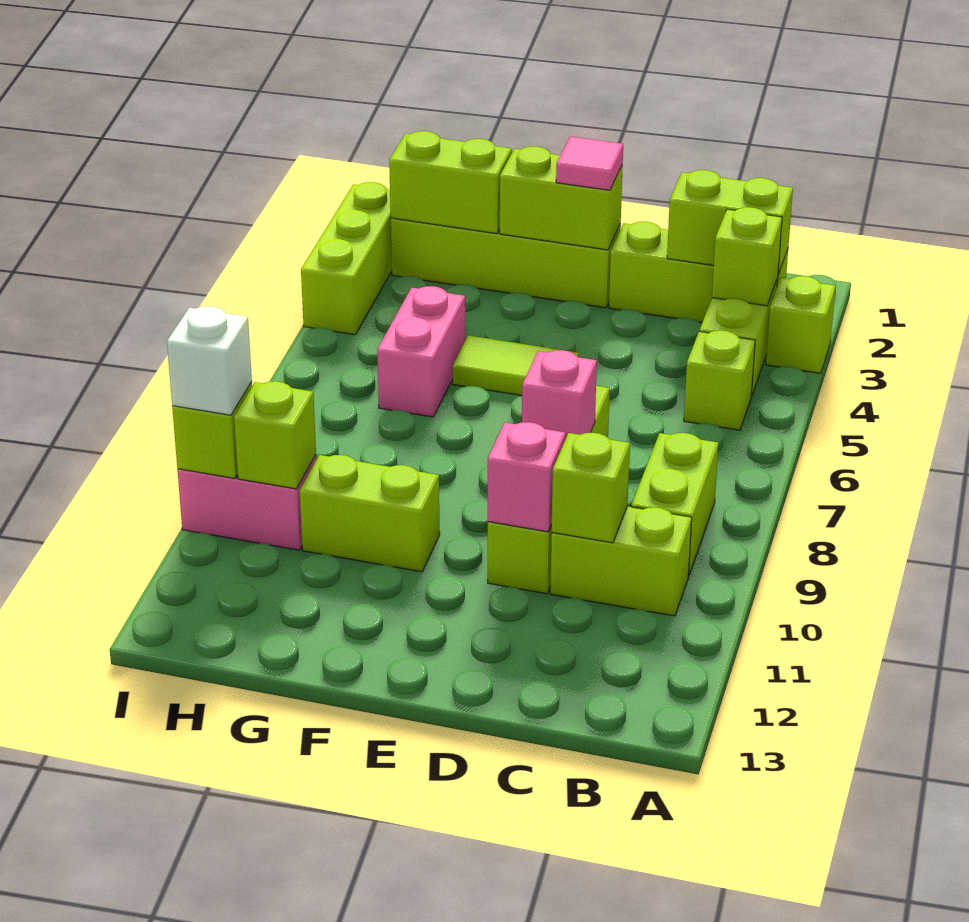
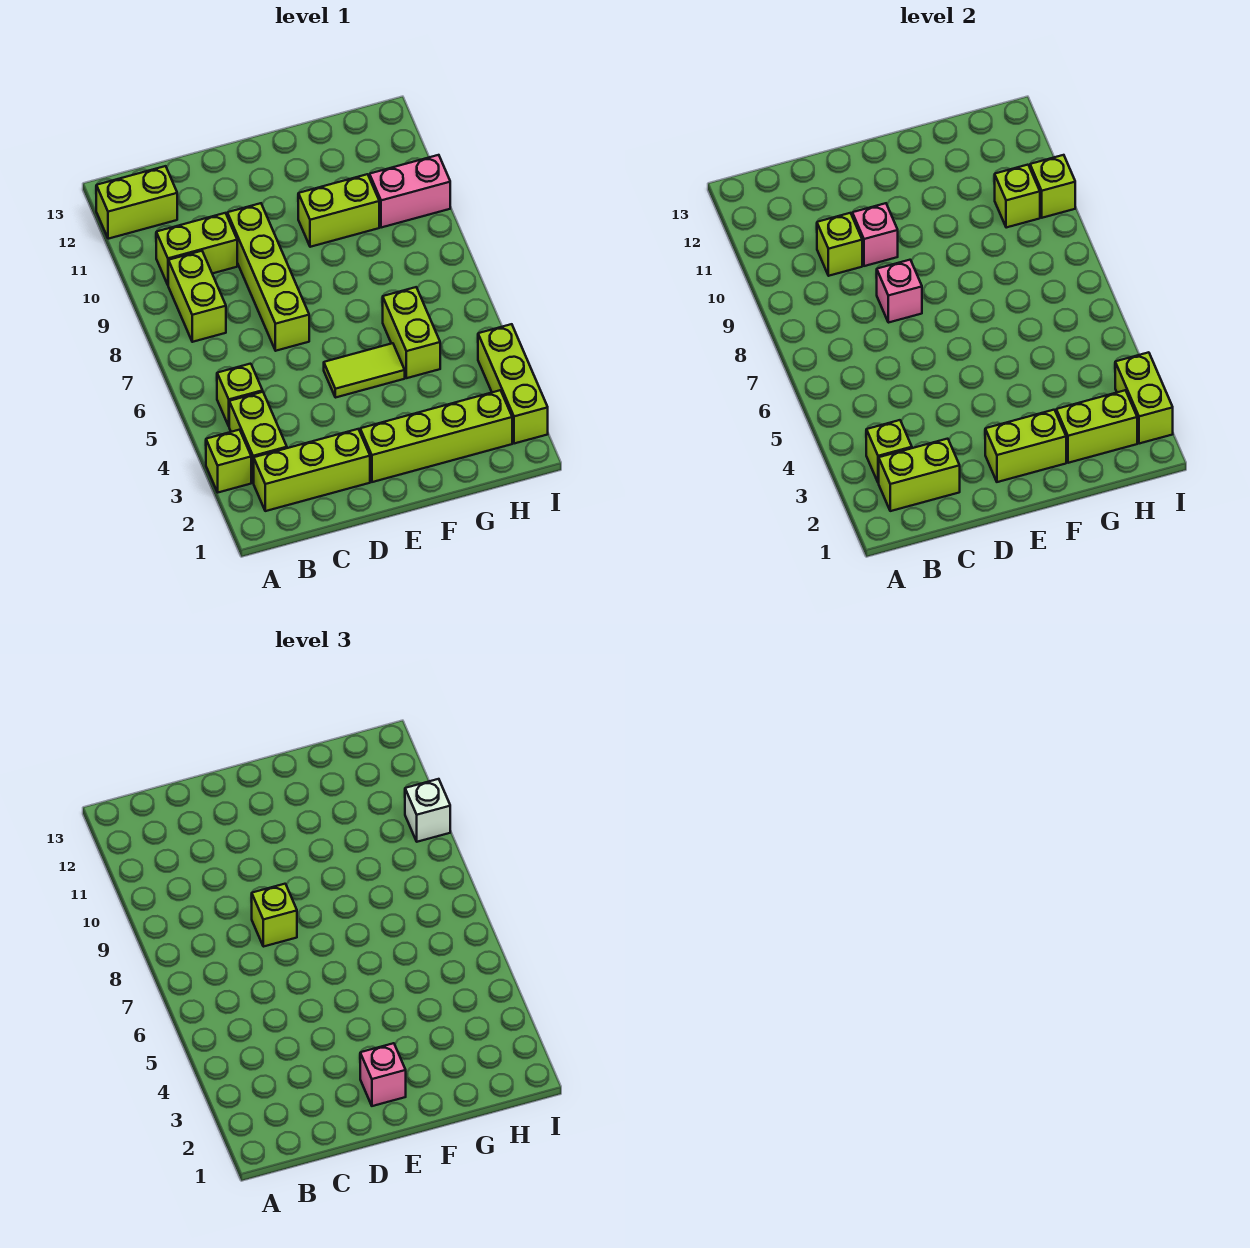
none -> lime brick A12:B12 level 1
none -> lime brick D8 level 3
pink tile E2 level 3 -> pink brick E2 level 3
pink brick G5:G6 level 1 -> lime brick G5:G6 level 1
none -> lime brick I2:I3 level 2

